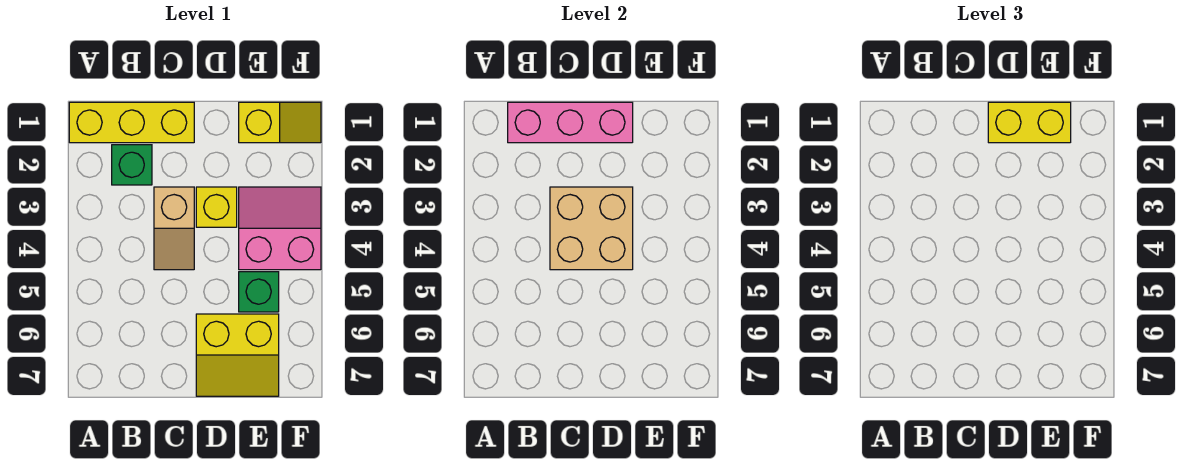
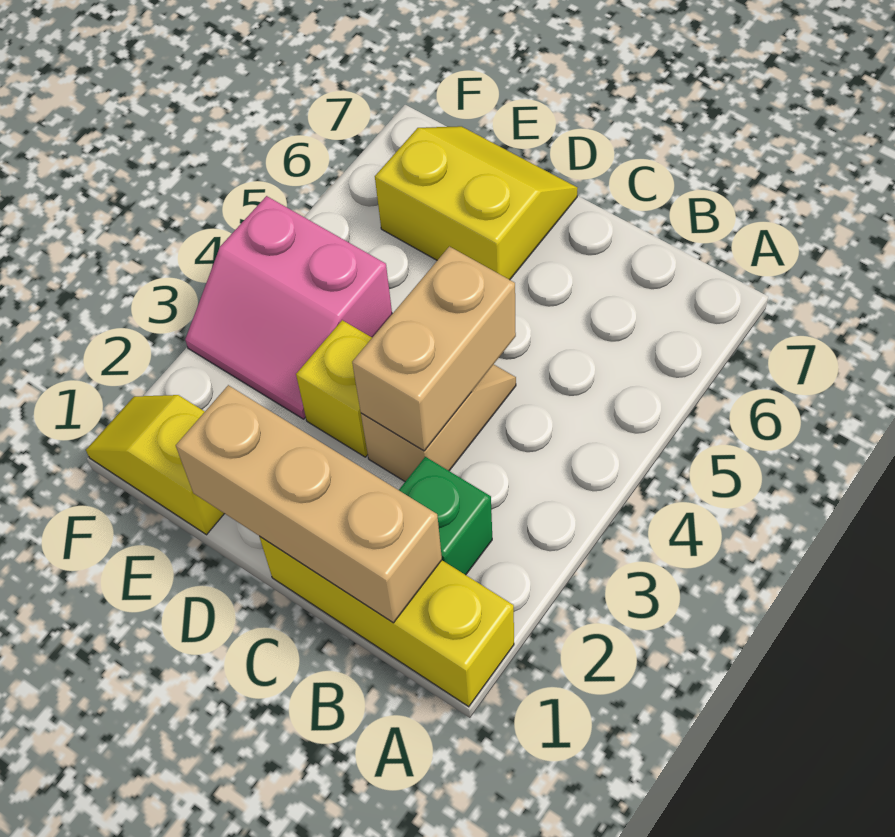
pink brick B1:D1 level 2 -> tan brick B1:D1 level 2
tan brick C3:D4 level 2 -> tan brick C3:C4 level 2
yellow brick D1:E1 level 3 -> none
green brick E5 level 1 -> none

